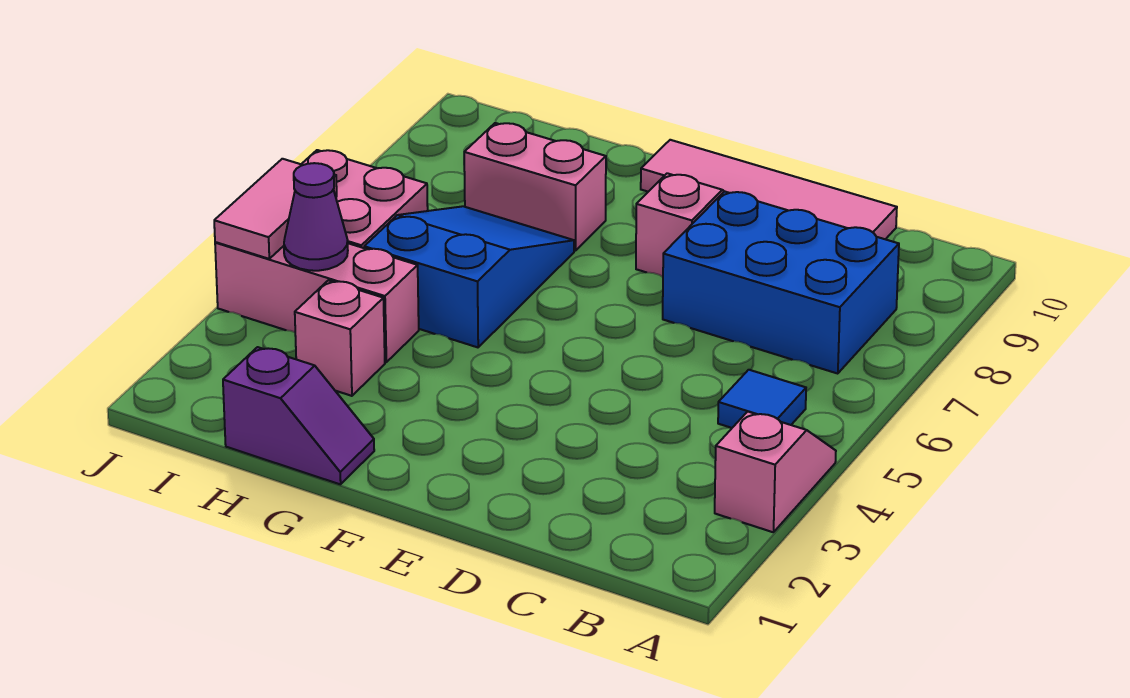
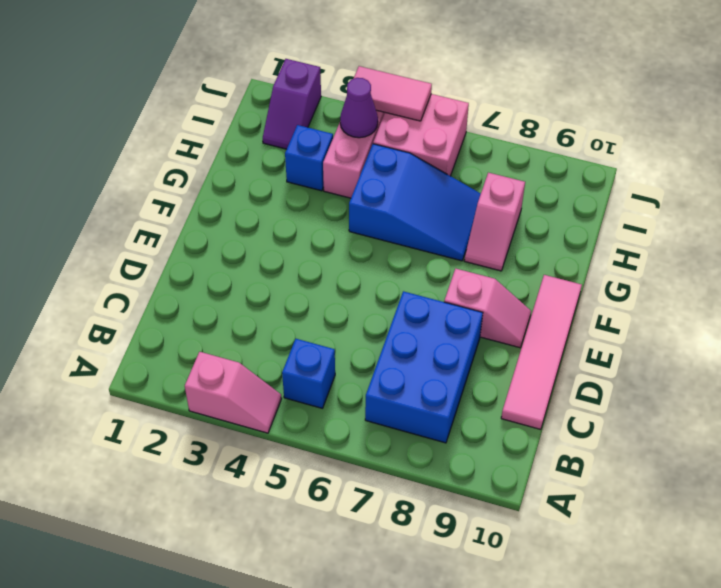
blue tile B5 level 1 -> blue brick B5 level 1
purple slope G1:H1 level 1 top H -> purple slope I2:J2 level 1 top J
pink brick G8:H8 level 1 -> pink slope G8:H8 level 1 top H
pink brick H3 level 1 -> blue brick H3 level 1

